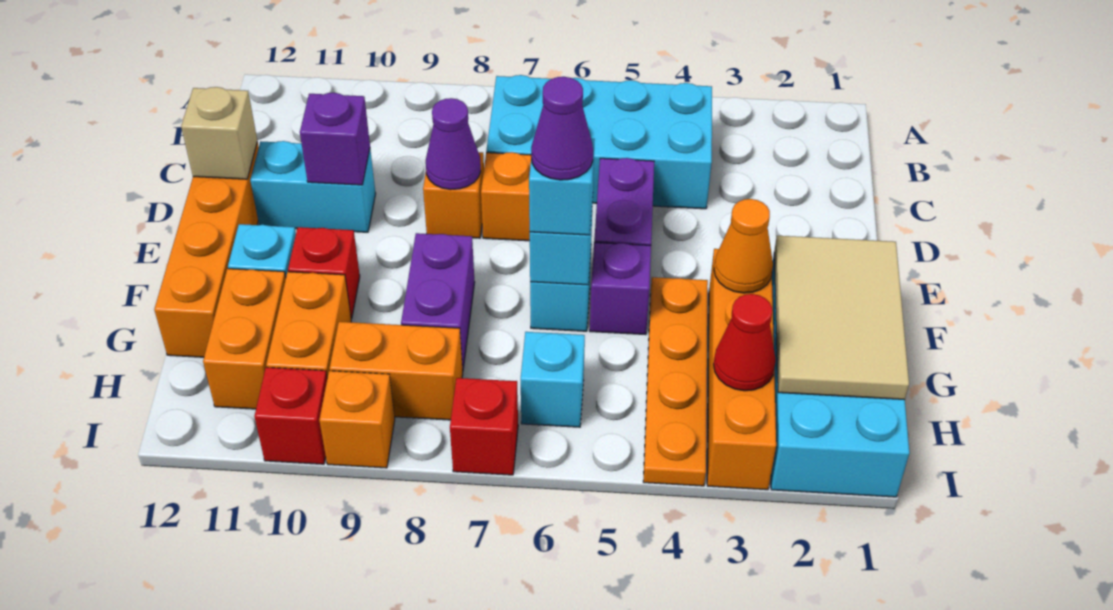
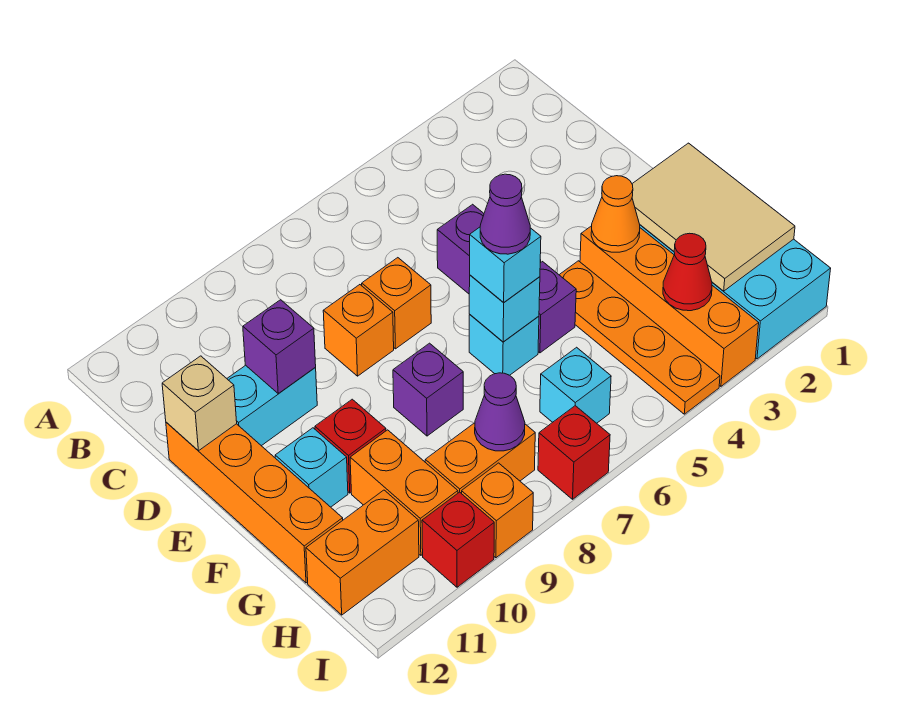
cyan brick B4:C7 level 1 -> none
purple cone D8 level 2 -> purple cone H8 level 2
purple brick F8:G8 level 1 -> purple brick F8 level 1
orange brick G11:H11 level 1 -> orange brick H11:H12 level 1

